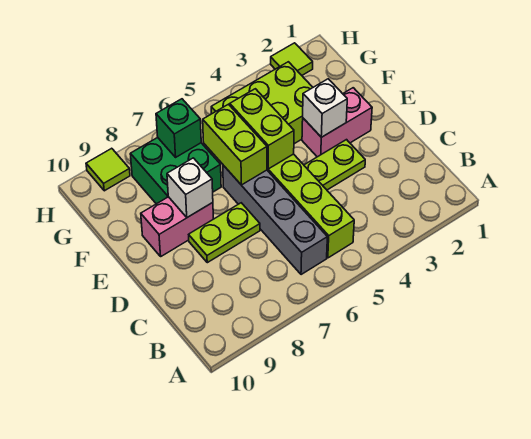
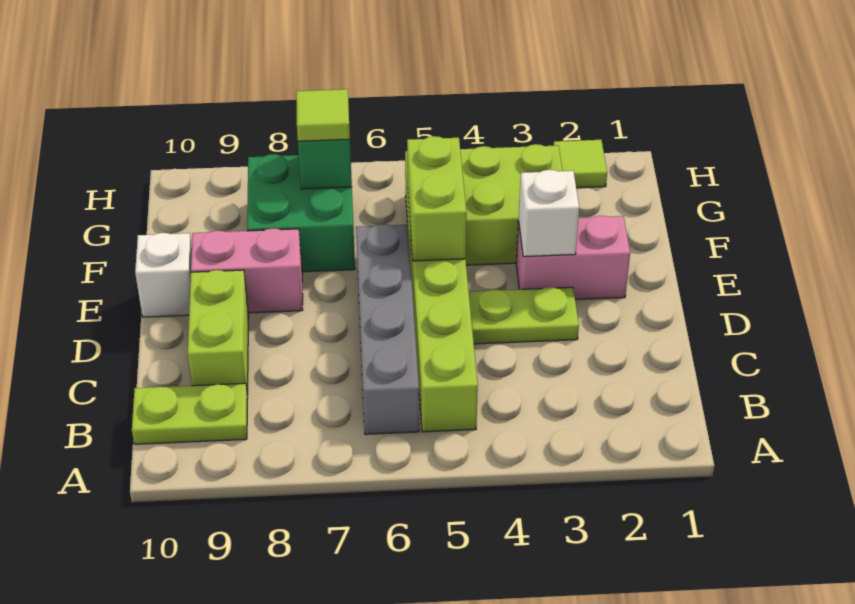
lime plate D7:D8 level 1 -> lime plate B9:B10 level 1
lime brick E6:F6 level 2 -> lime brick C9:D9 level 1
white brick E8 level 2 -> white brick E10 level 1
lime tile H9 level 1 -> lime tile G7 level 3

